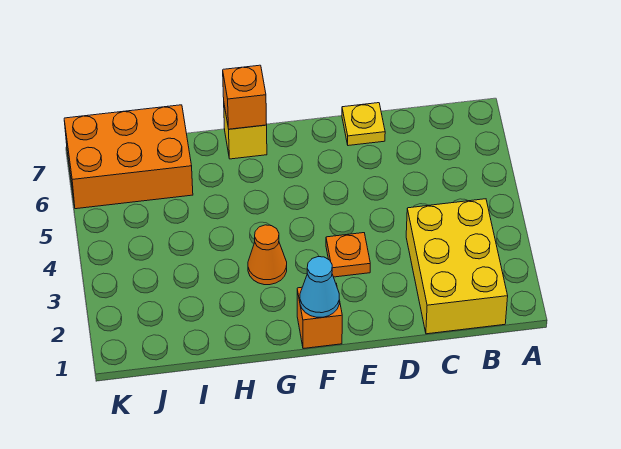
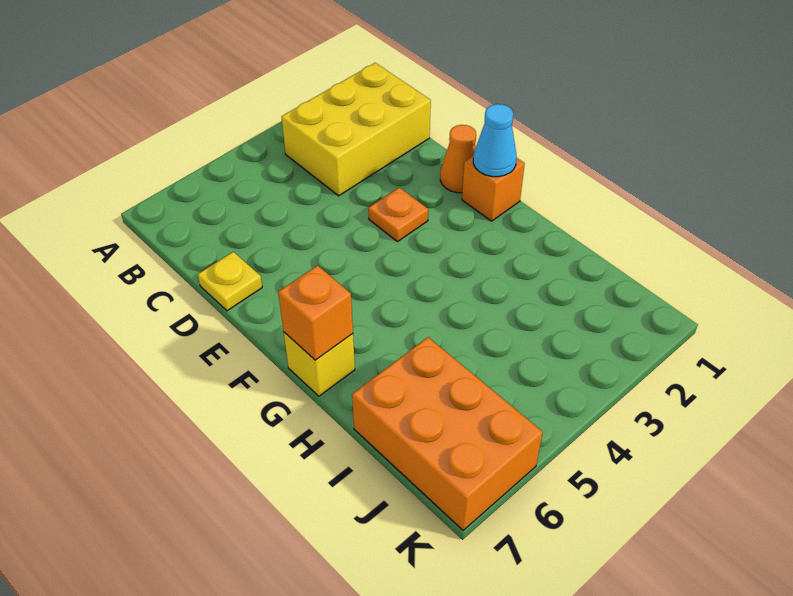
orange cone G3 level 1 -> orange cone E1 level 1

